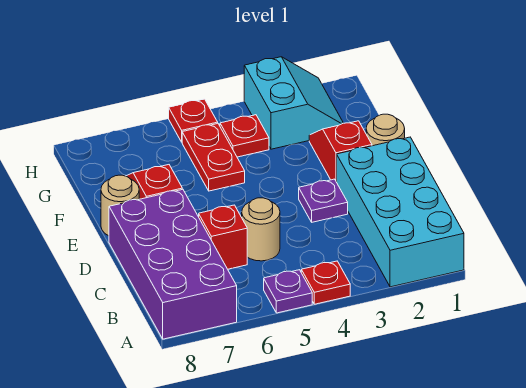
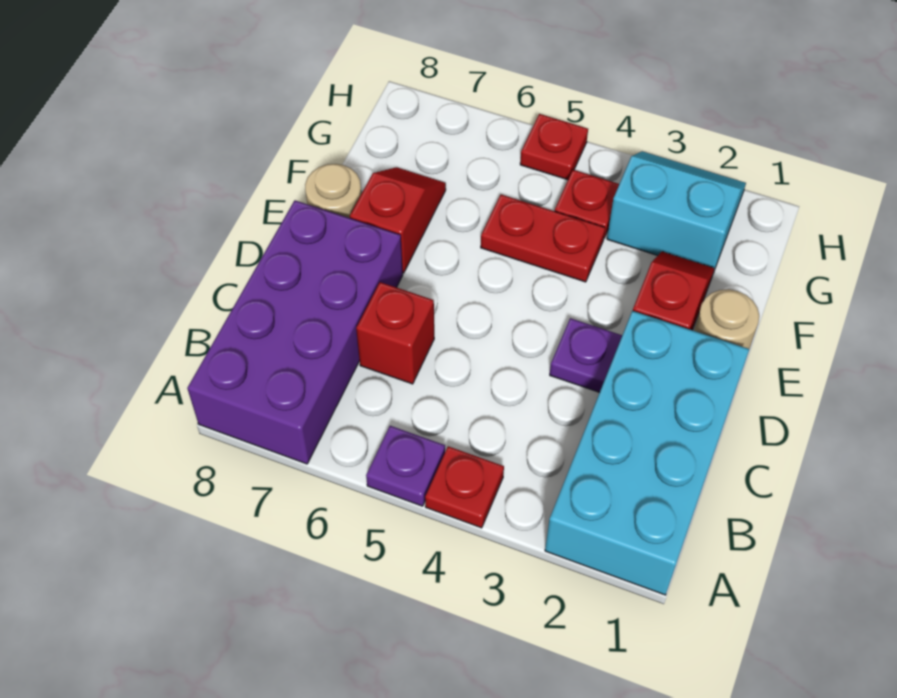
tan round brick C5 level 1 -> none
red plate F5:G5 level 1 -> red plate F4:F5 level 1
cyan slope G2:H3 level 1 top 3 -> cyan slope G2:H3 level 1 top G

